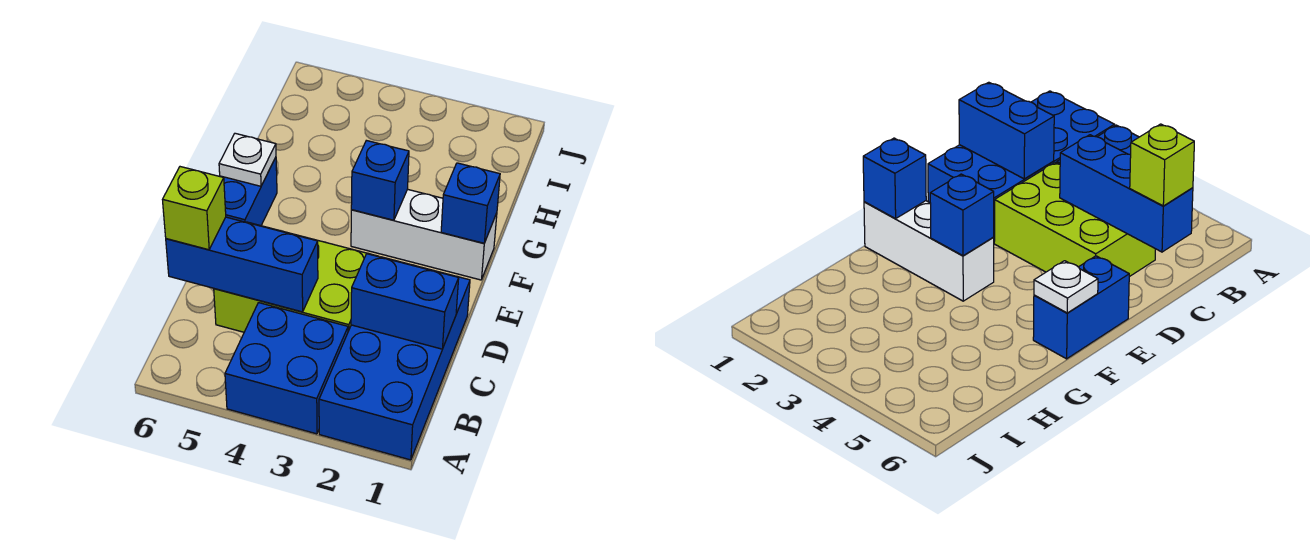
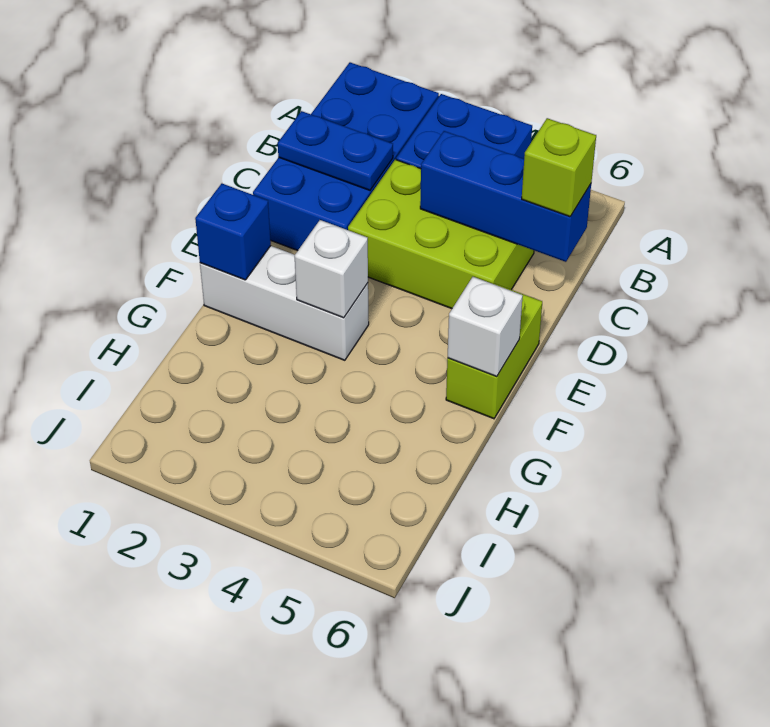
blue brick C1:C2 level 2 -> blue plate C1:C2 level 2
blue brick E6:F6 level 1 -> lime brick E6:F6 level 1
blue brick F3 level 2 -> white brick F3 level 2
white plate F6 level 2 -> white brick F6 level 2

